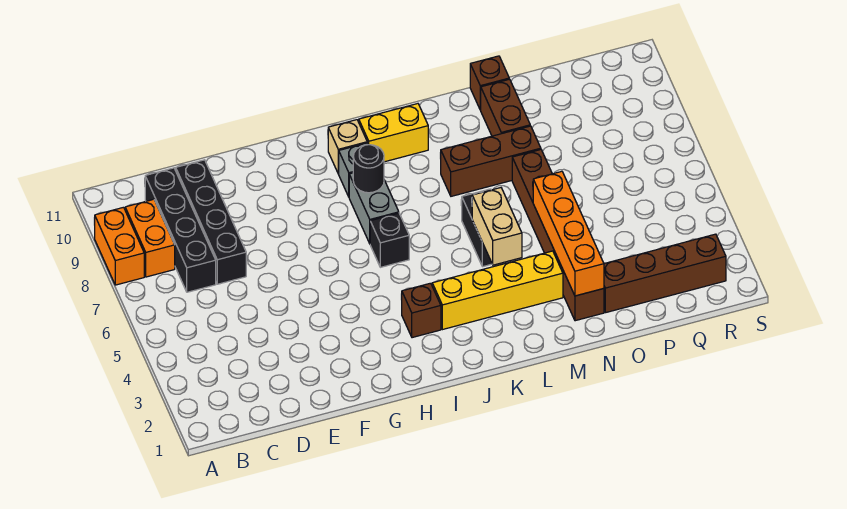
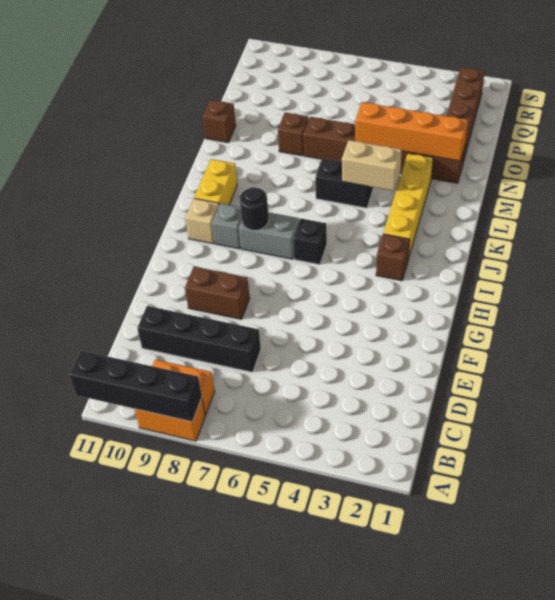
black brick C7:C10 level 1 -> black brick A8:A11 level 2
brown brick L8:N8 level 1 -> brown brick N8 level 1
brown brick N9:N10 level 1 -> brown brick F8:F9 level 1

